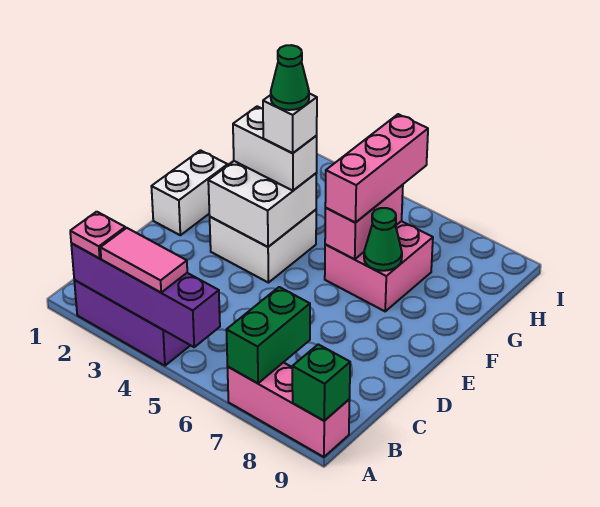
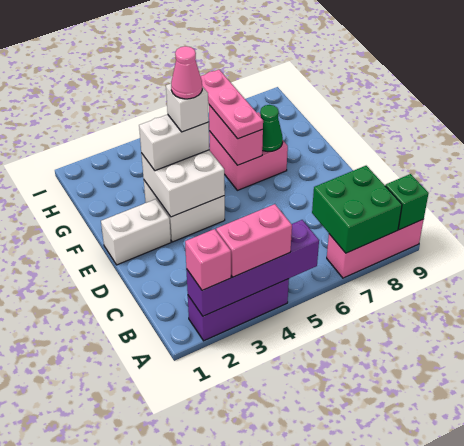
pink plate A2 level 3 -> pink brick A2 level 3
pink tile A3:A4 level 3 -> pink brick A3:A4 level 3
green brick A7:B7 level 2 -> green brick A7:B8 level 2
white brick E1:F1 level 1 -> white brick E1:E2 level 1
green cone F4 level 5 -> pink cone F4 level 5
pink brick F6:H6 level 3 -> pink plate F6:H6 level 3

